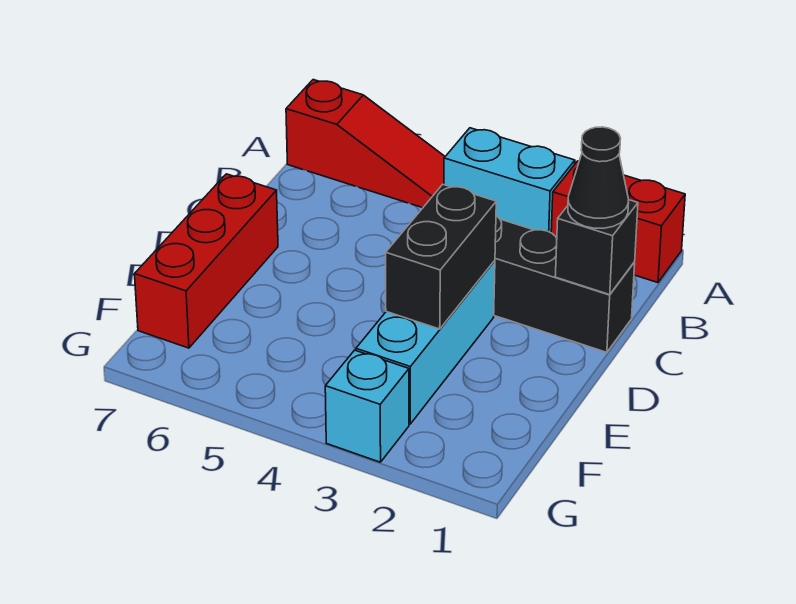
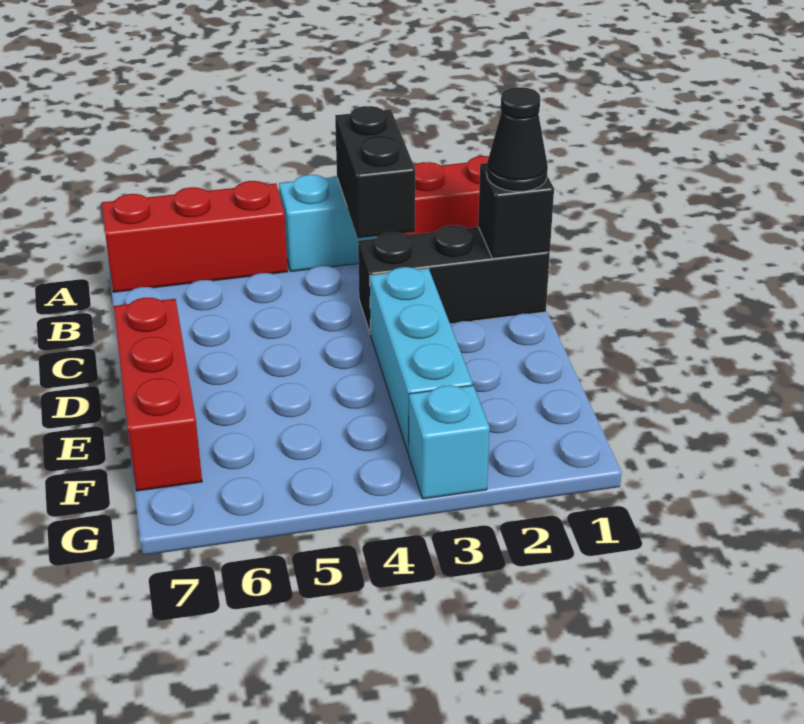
red slope A5:A7 level 1 top 7 -> red brick A5:A7 level 1
black brick D3:E3 level 2 -> black brick A3:B3 level 2

